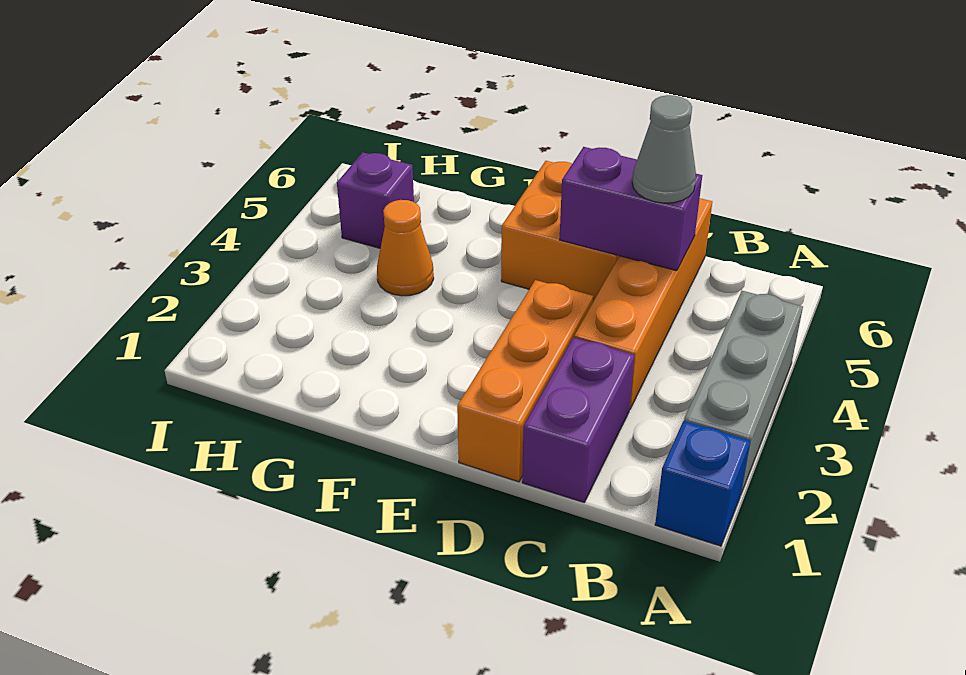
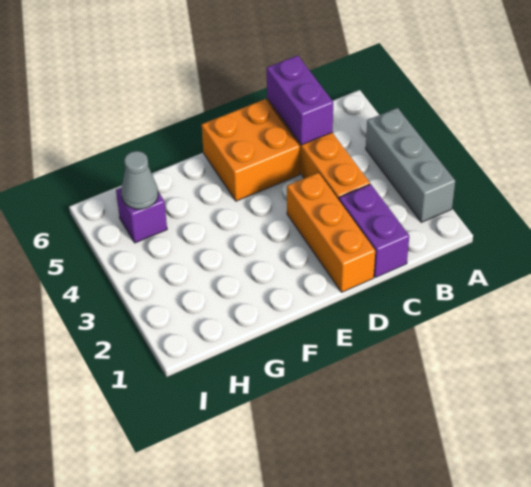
blue brick A1 level 1 -> none
purple brick C5:D5 level 2 -> purple brick C5:C6 level 2
grey cone C5 level 3 -> grey cone H5 level 2
orange cone G4 level 1 -> none

